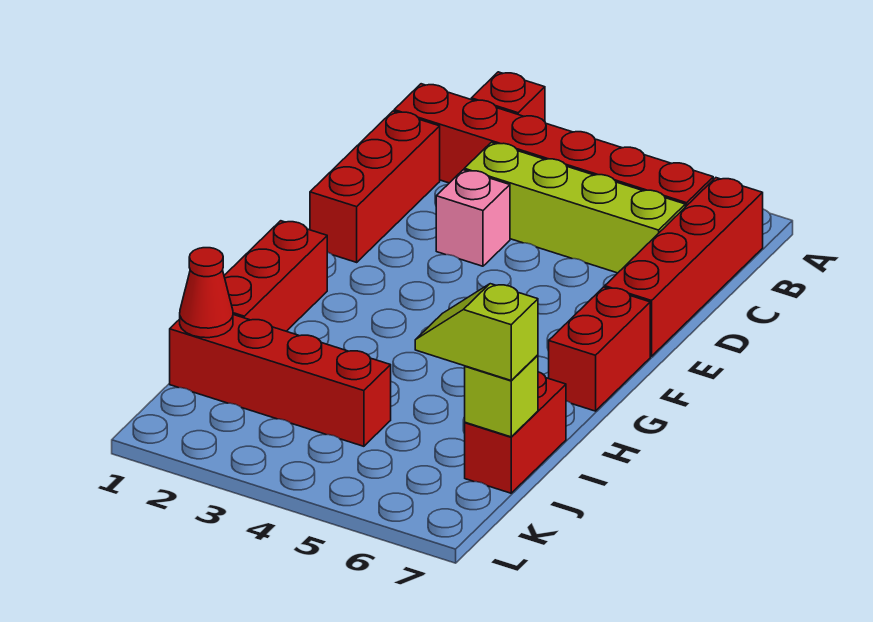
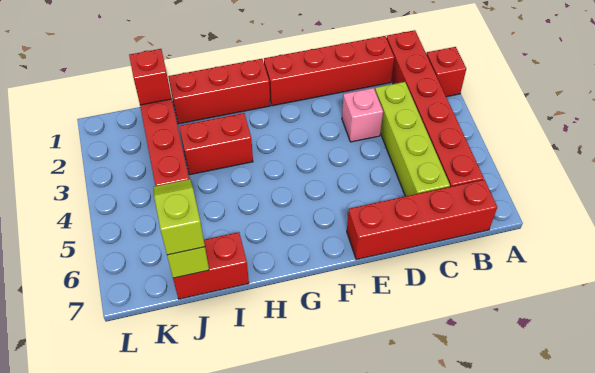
red brick C1:E1 level 1 -> red brick C1:F1 level 1
red brick F7:G7 level 1 -> red brick H3:I3 level 1
red cone J1 level 2 -> red brick J1 level 2

